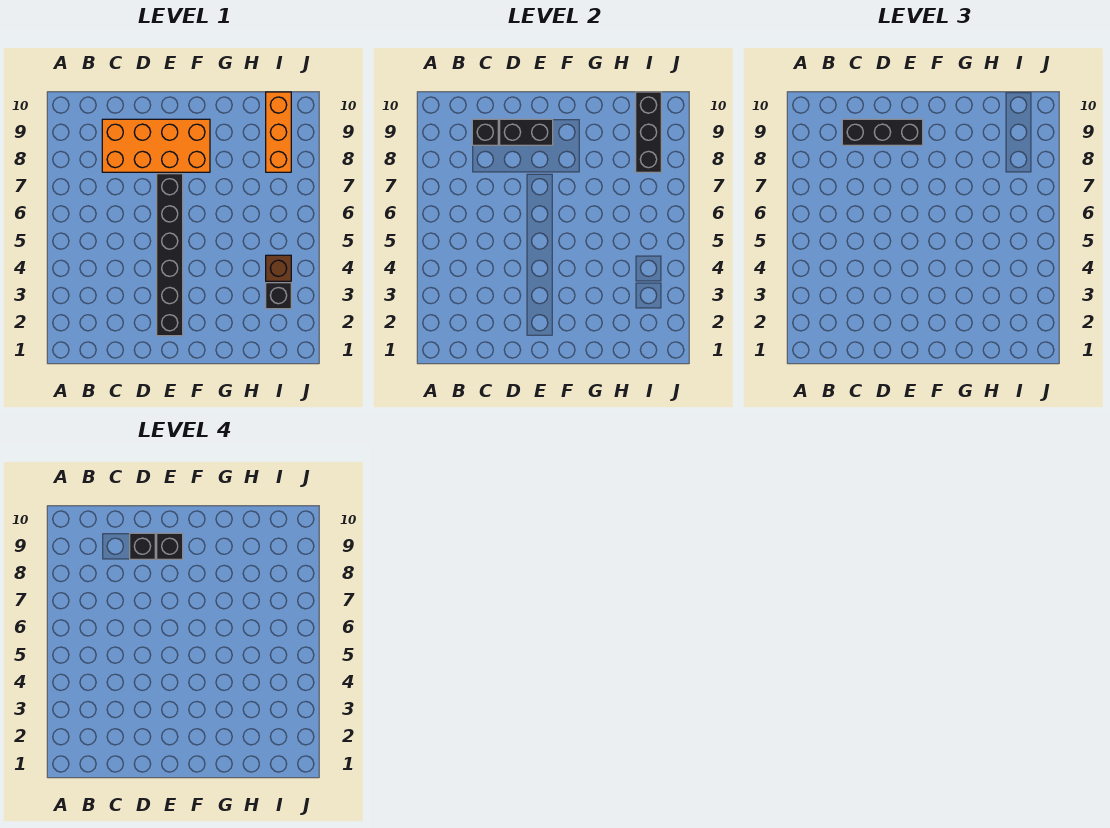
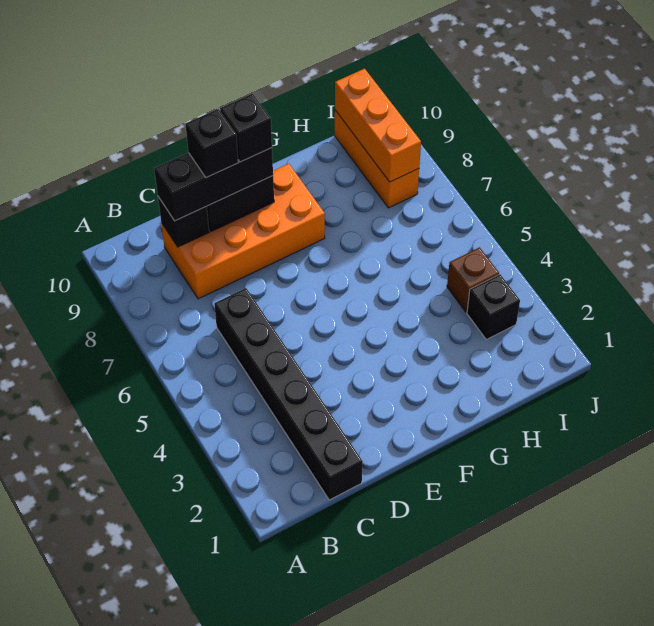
black brick E2:E7 level 1 -> black brick C1:C6 level 1
black brick I8:I10 level 2 -> orange brick I8:I10 level 2

